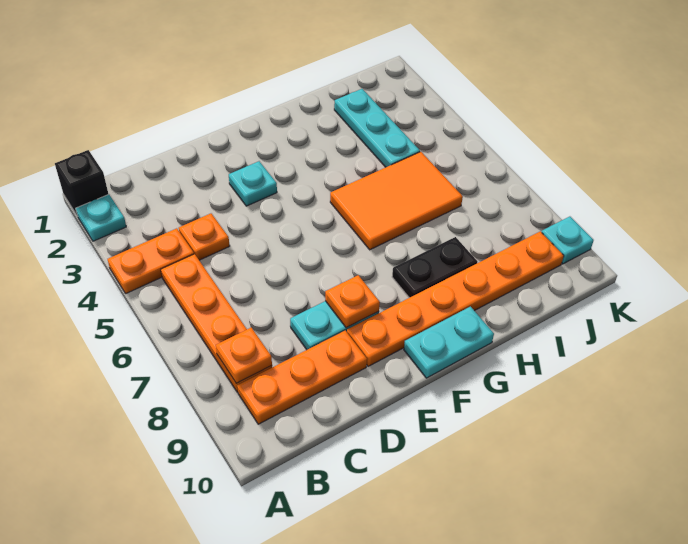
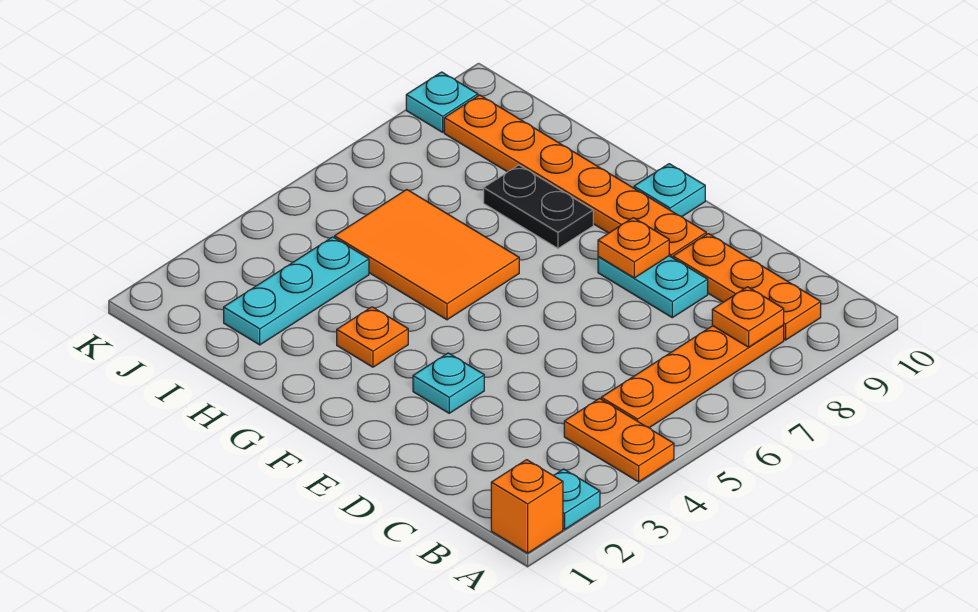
black brick A1 level 1 -> orange brick A1 level 1
orange plate C4 level 1 -> orange plate G3 level 1
cyan plate F10:G10 level 1 -> cyan plate F10 level 1

